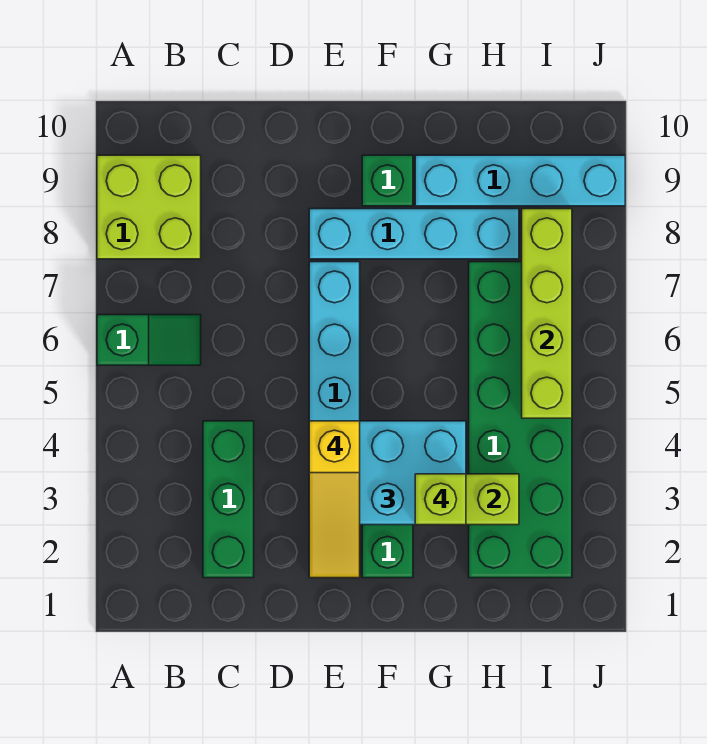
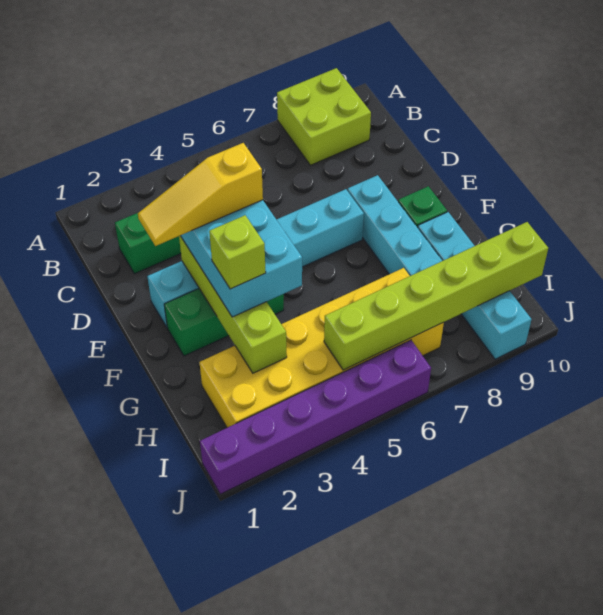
green slope A6:B6 level 1 top A -> none
green brick H2:I7 level 1 -> yellow brick H2:I7 level 1
lime brick I5:I8 level 2 -> lime brick I5:I10 level 2
none -> purple brick J1:J6 level 1

